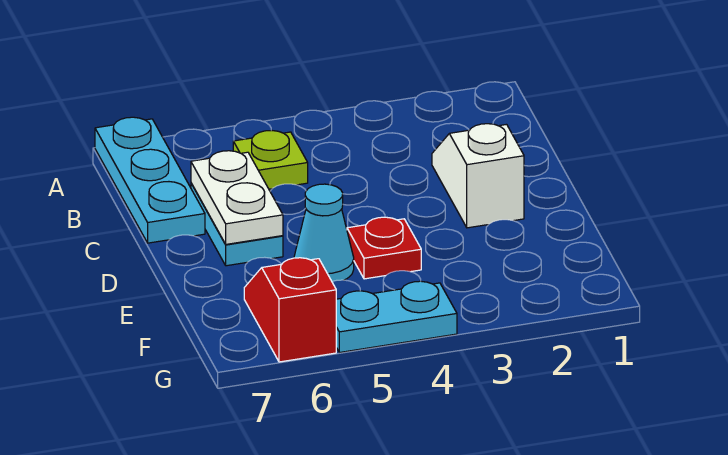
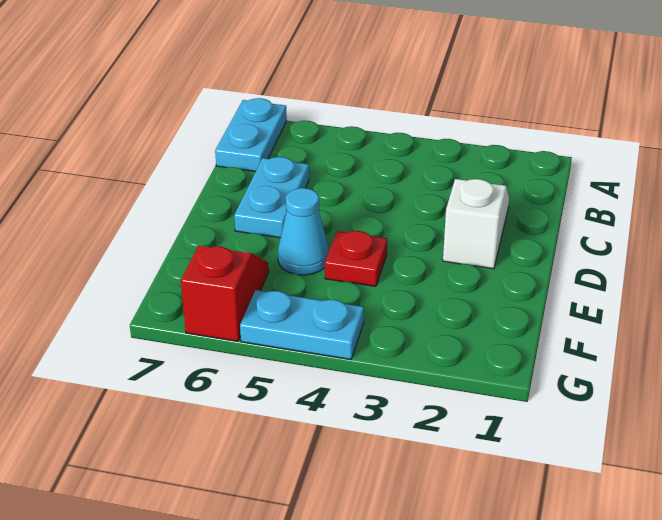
cyan plate A7:C7 level 1 -> cyan plate A7:B7 level 1
lime plate B5 level 1 -> none
white plate C6:D6 level 2 -> none

